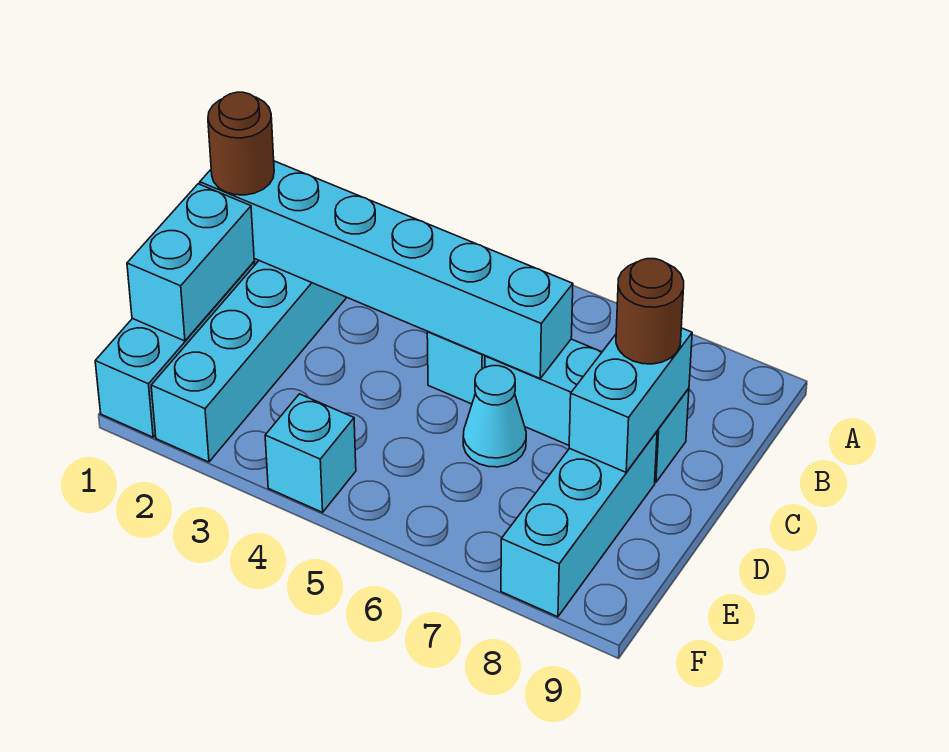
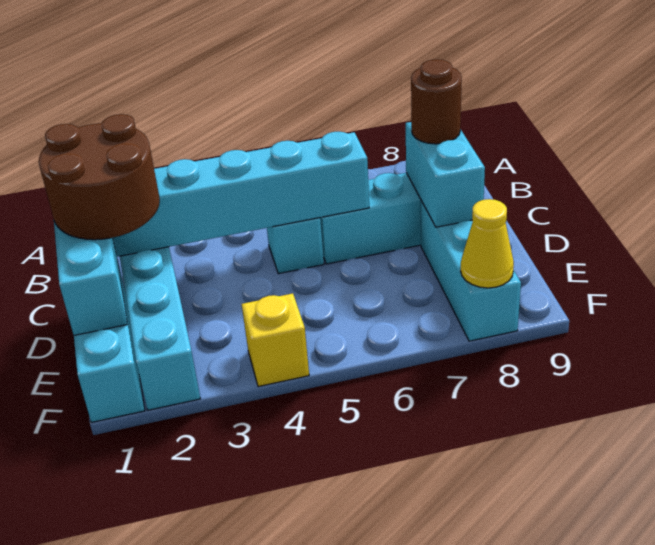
brown round brick C1 level 3 -> brown round brick C1:D2 level 3
cyan cone D6 level 1 -> none
cyan brick F4 level 1 -> yellow brick F4 level 1
none -> yellow cone F8 level 2

